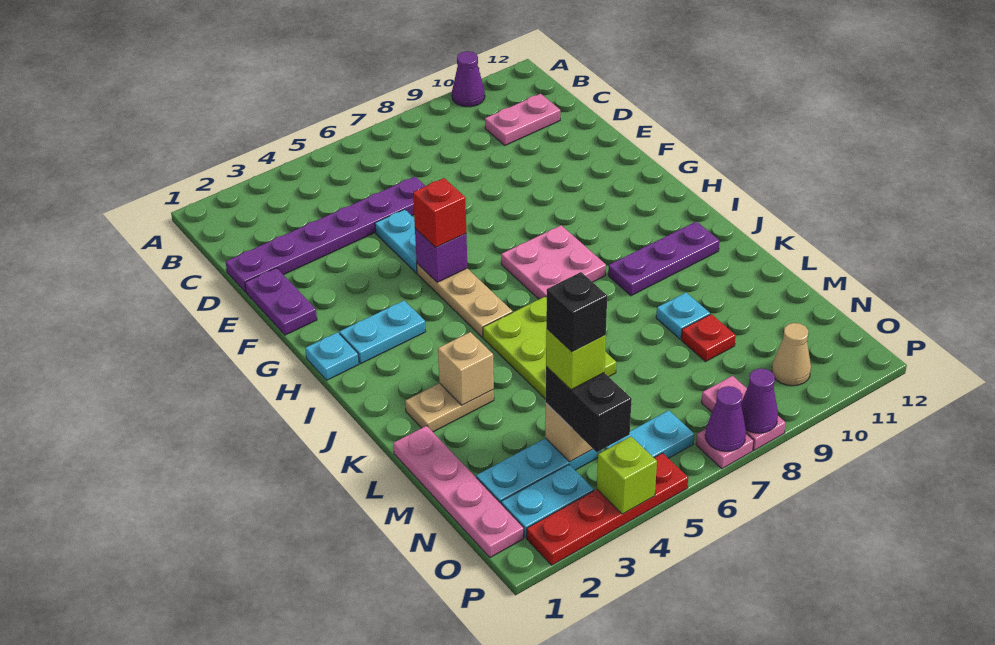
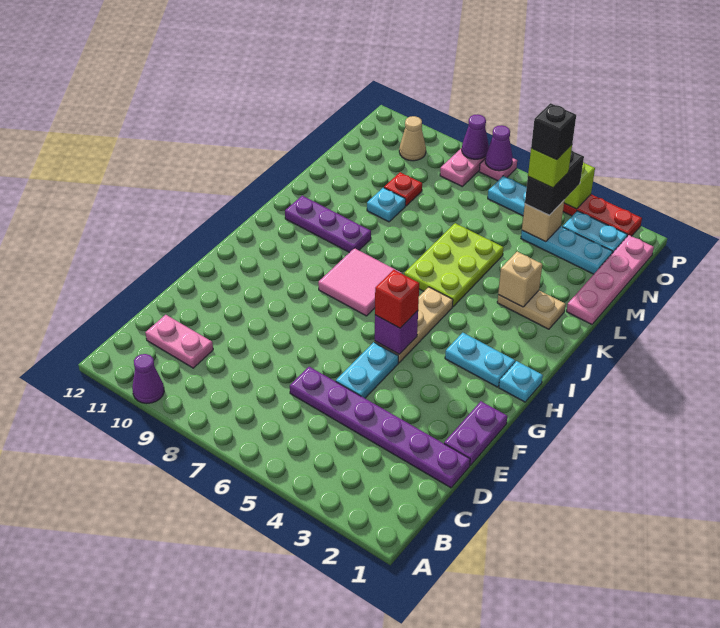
pink plate H7:I8 level 1 -> pink tile H7:I8 level 1

